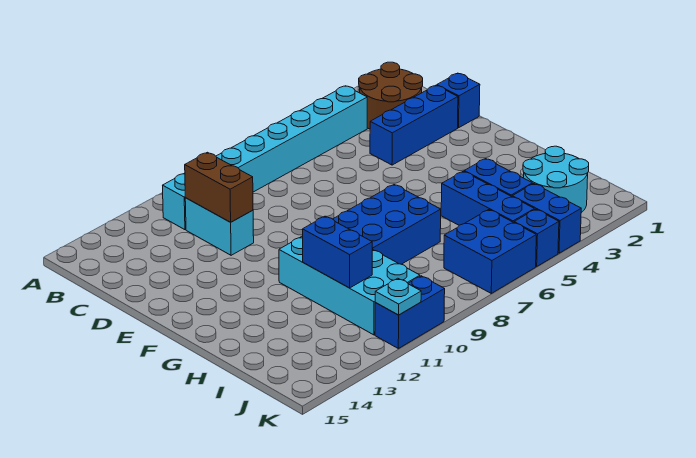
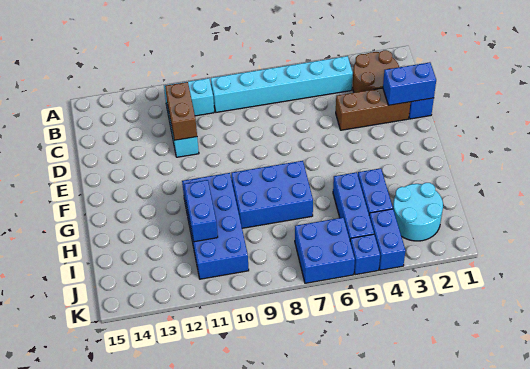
blue brick D2:D4 level 1 -> brown brick D2:D4 level 1
cyan brick G10:J11 level 1 -> blue brick G10:J11 level 1
blue brick K10:K11 level 1 -> blue brick D1:D2 level 2
cyan plate K11 level 2 -> none

